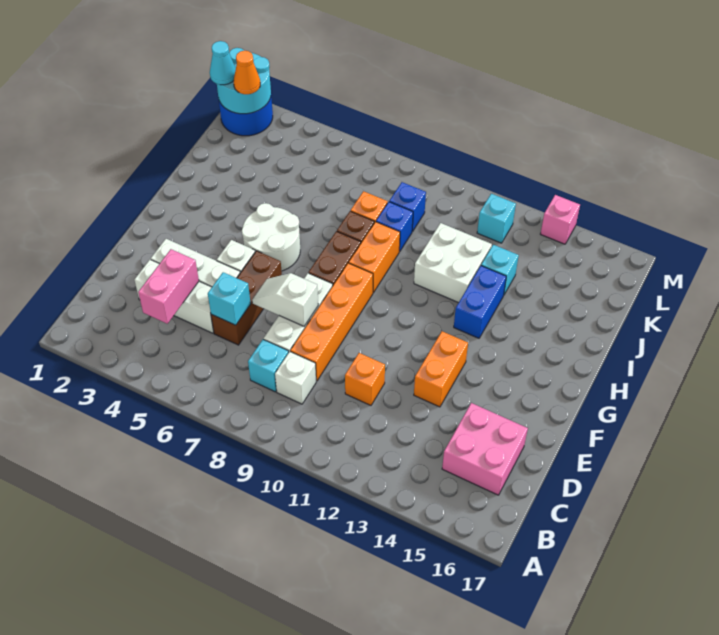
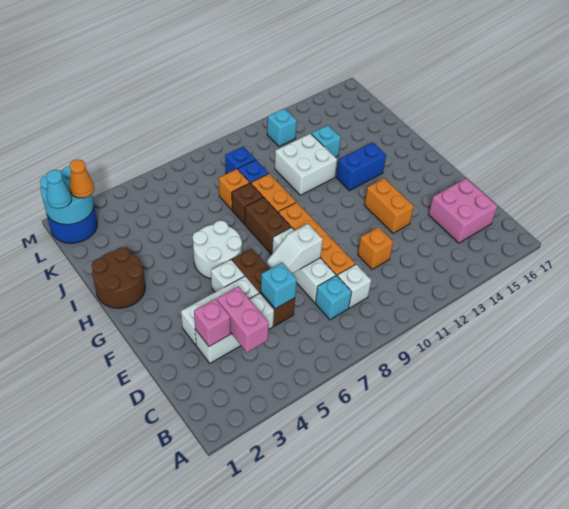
none -> brown round brick H1:I2 level 1
blue brick H13:I13 level 1 -> blue brick H13:H14 level 1
pink brick M14 level 1 -> pink brick D3 level 2

